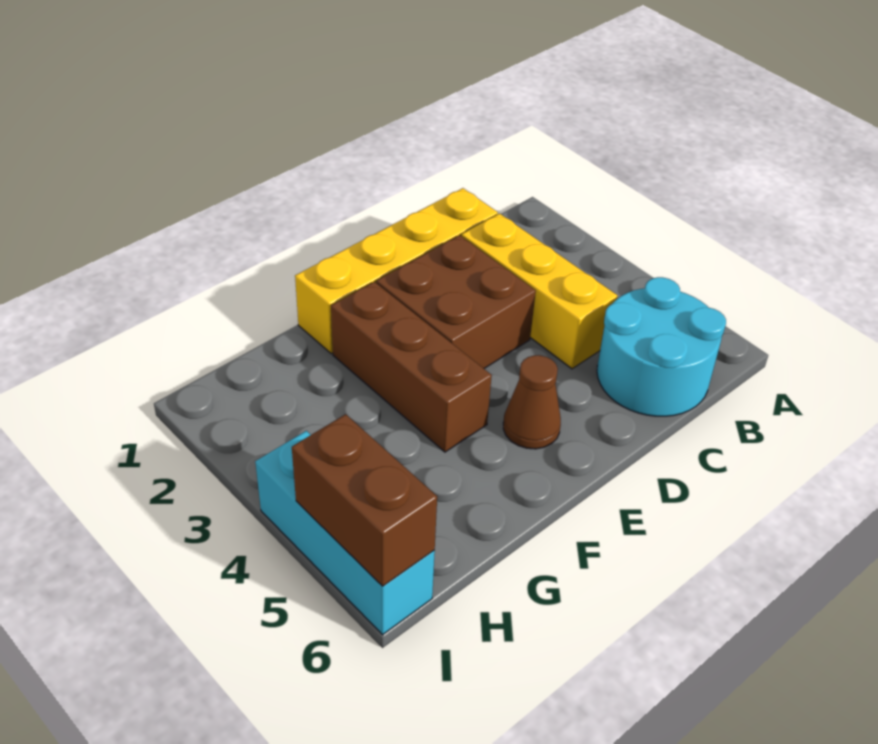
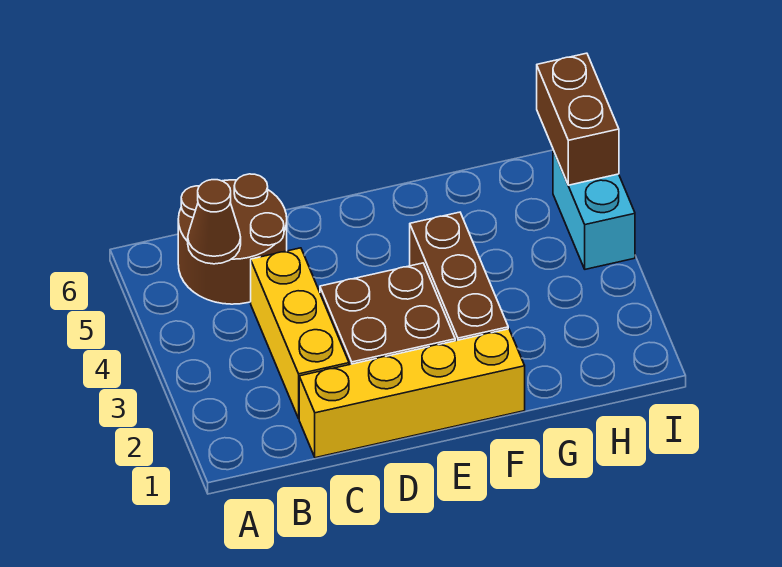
cyan round brick B5:C6 level 1 -> brown round brick B5:C6 level 1
brown cone E5 level 1 -> brown cone B5 level 2
cyan brick I4:I6 level 1 -> cyan brick I4:I5 level 1

